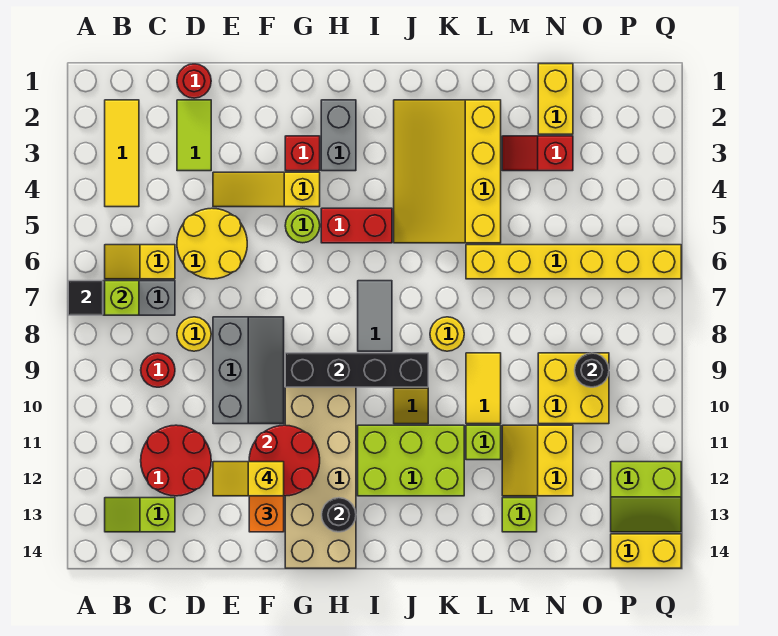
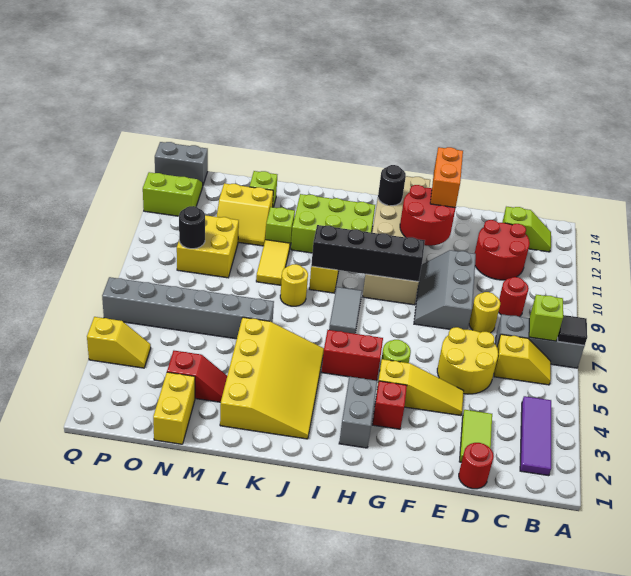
yellow tile B2:B4 level 1 -> purple tile B2:B4 level 1
yellow slope E12:F12 level 4 top F -> yellow slope P4:Q4 level 1 top Q
yellow brick L6:Q6 level 1 -> grey brick L6:Q6 level 1
yellow slope M11:N12 level 1 top N -> yellow slope M11:N12 level 1 top 12
yellow brick P14:Q14 level 1 -> grey brick P14:Q14 level 1

